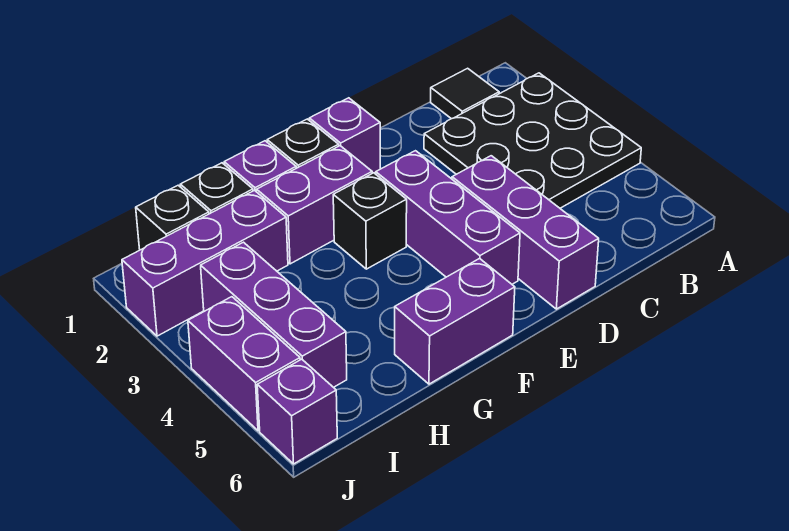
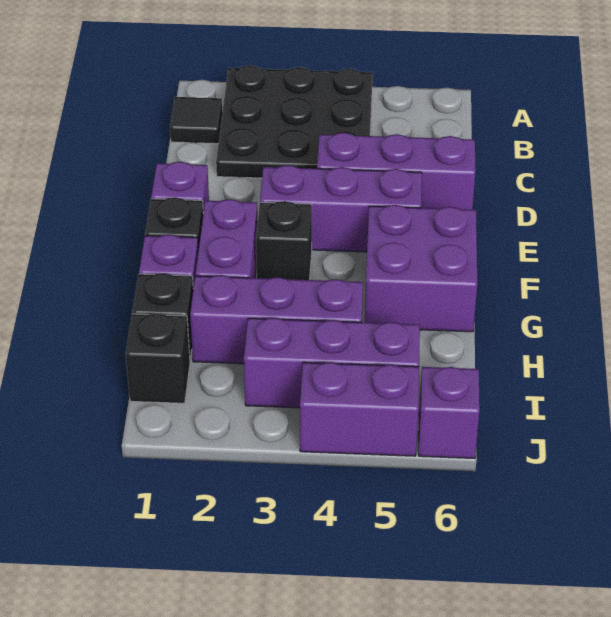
purple brick F6:G6 level 1 -> purple brick F5:G6 level 1
purple brick H2:J2 level 1 -> purple brick H2:H4 level 1

